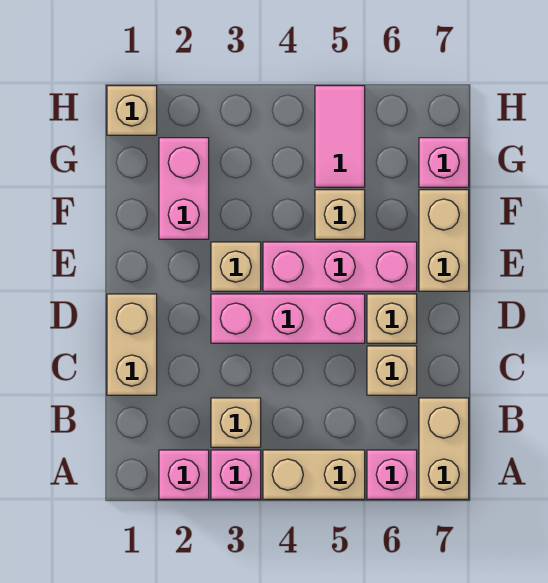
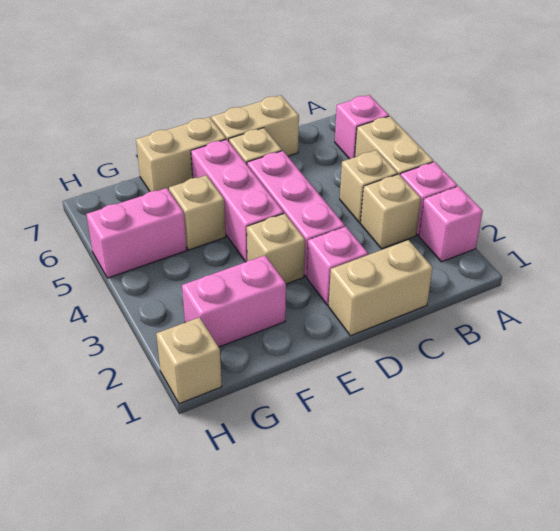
tan brick A7:B7 level 1 -> tan brick C7:D7 level 1
tan brick C6 level 1 -> tan brick B4 level 1
pink tile G5:H5 level 1 -> pink brick G5:H5 level 1
pink brick G7 level 1 -> pink brick D2 level 1

